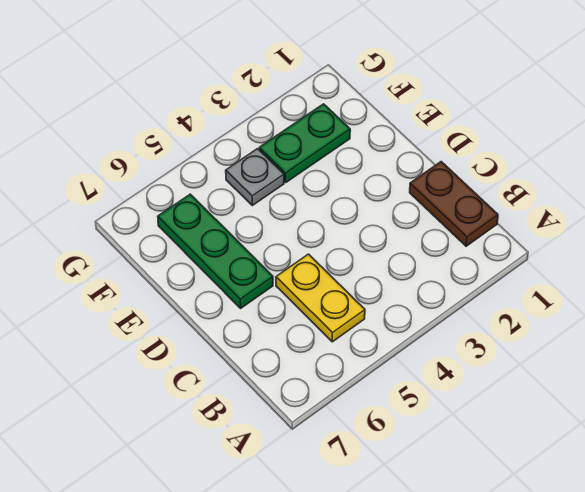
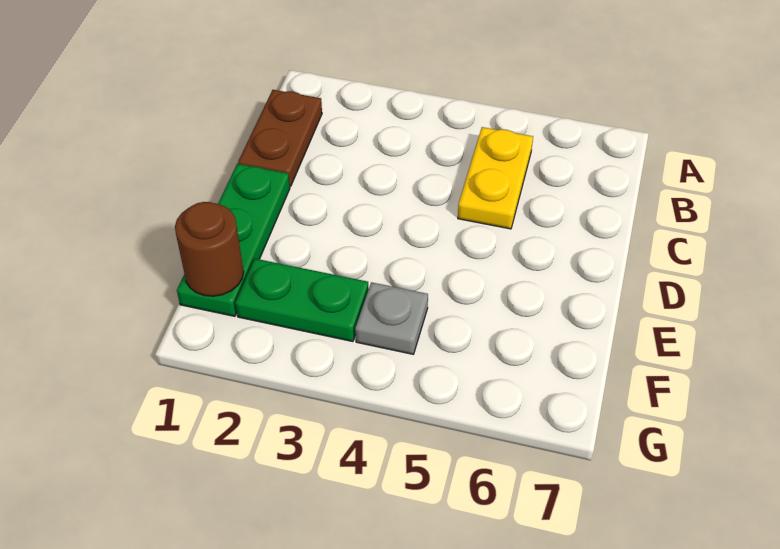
green plate D6:F6 level 1 -> green plate D1:F1 level 1
none -> brown round brick F1 level 2

